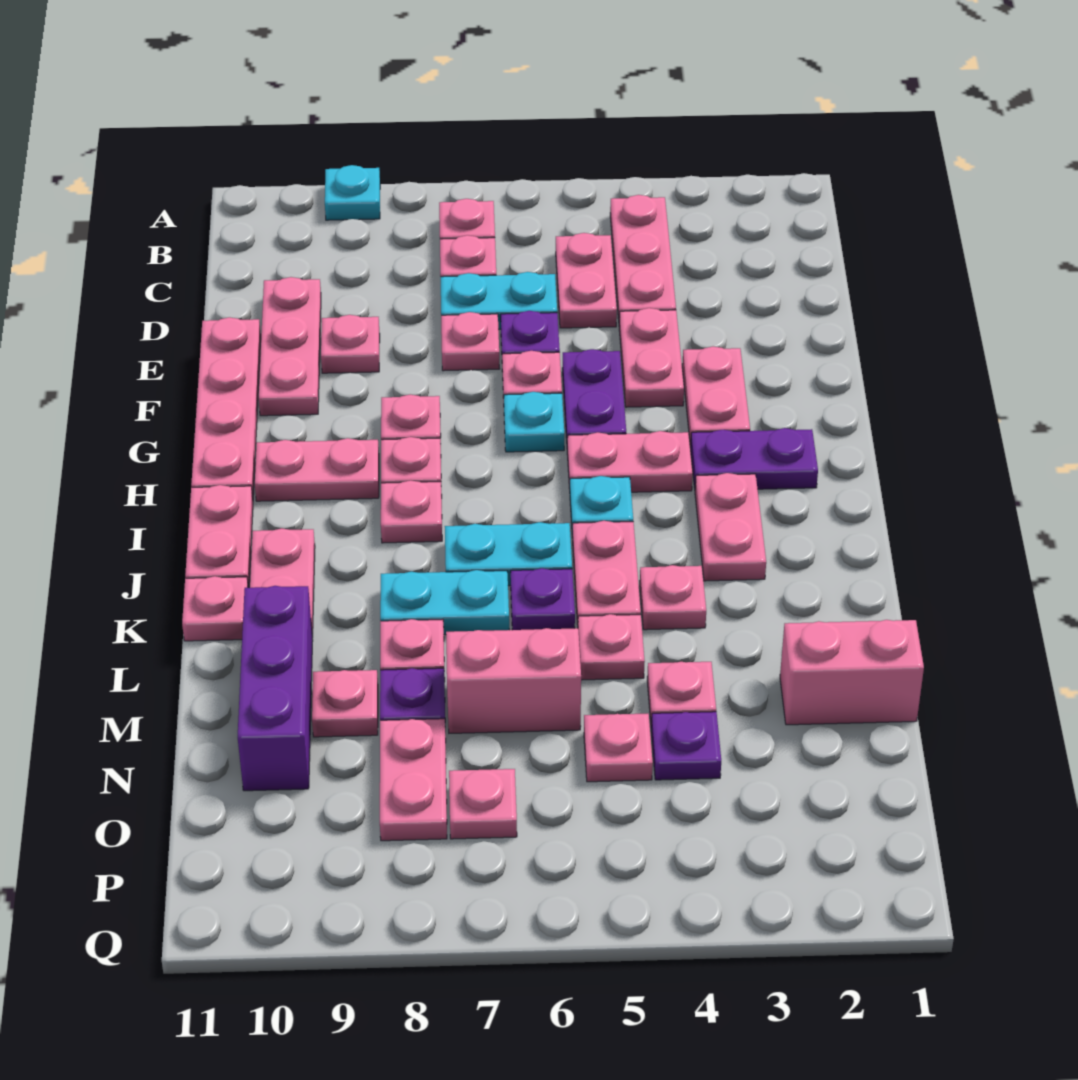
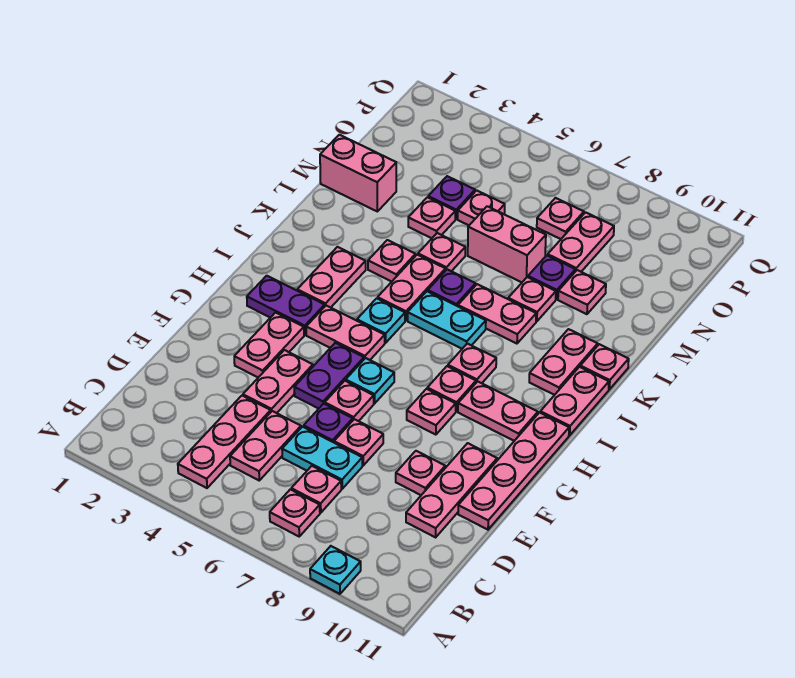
cyan plate K7:K8 level 1 -> pink plate K7:K8 level 1
purple brick L10:N10 level 1 -> none

